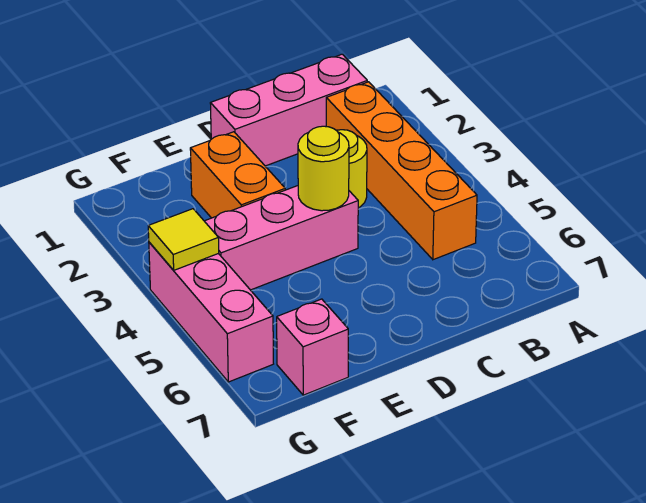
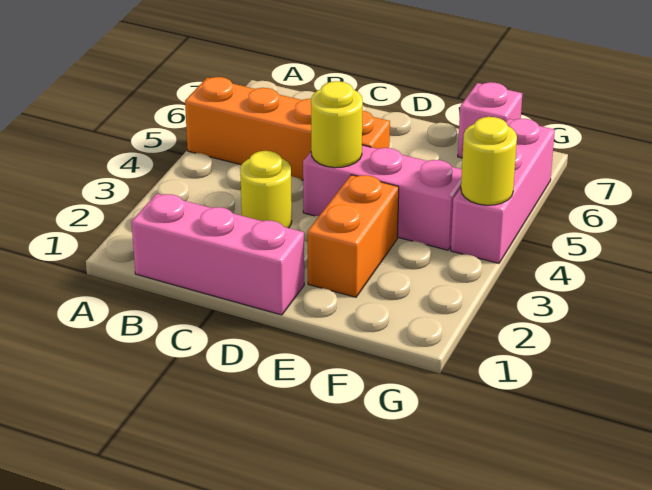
orange brick B2:B5 level 1 -> orange brick A5:D5 level 1
yellow tile G4 level 2 -> yellow round brick G4 level 2

